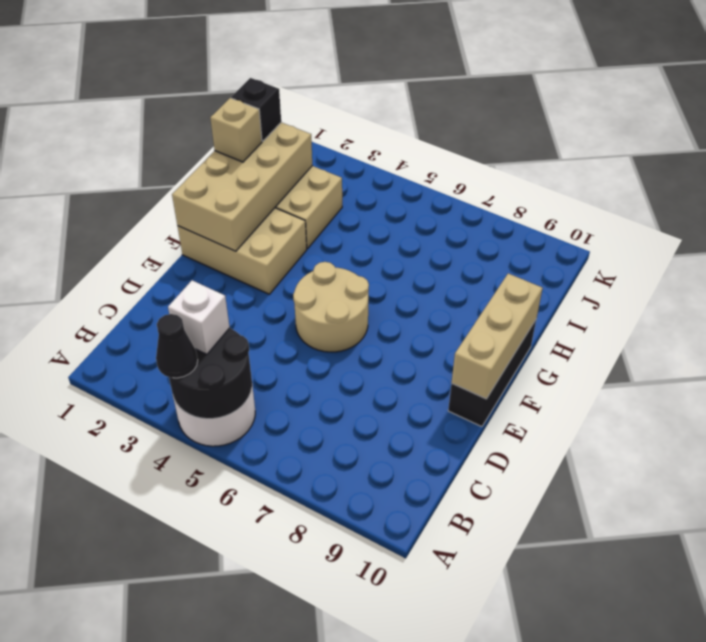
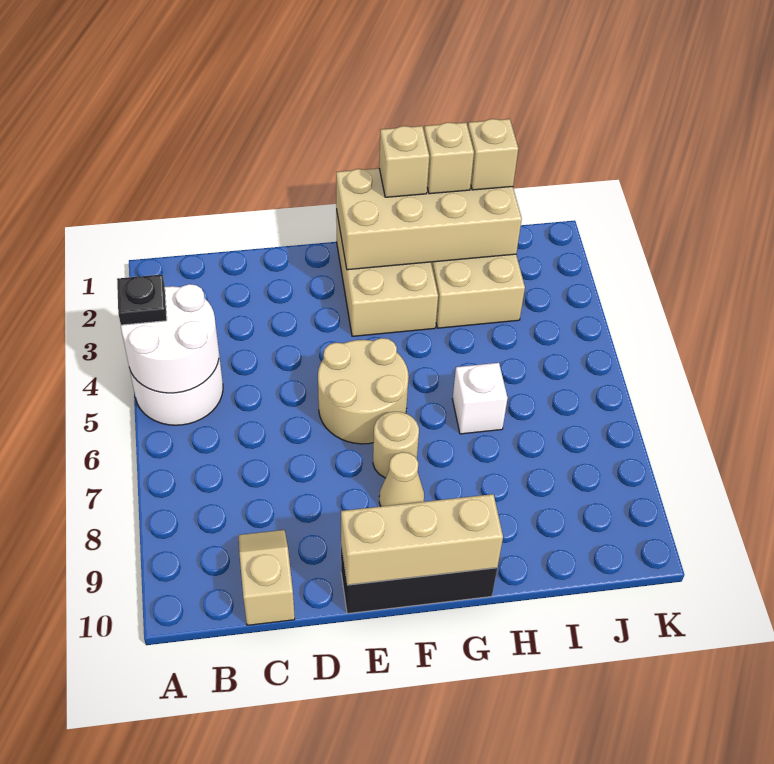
black round brick A4:B5 level 2 -> white round brick A4:B5 level 2
black cone A4 level 3 -> black plate A4 level 3
white brick B4 level 3 -> white brick H6 level 1
none -> tan slope C9:C10 level 1 top 10
none -> tan round brick F7 level 1
none -> tan cone F8 level 1
none -> tan brick G1 level 3
black brick I1 level 3 -> tan brick I1 level 3

